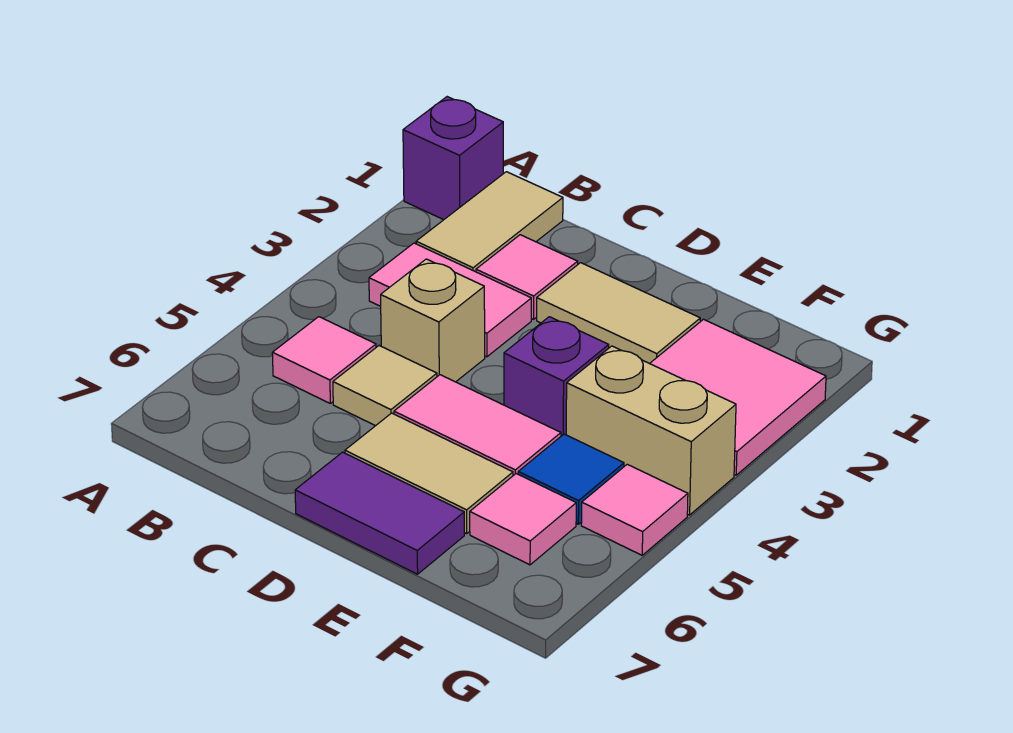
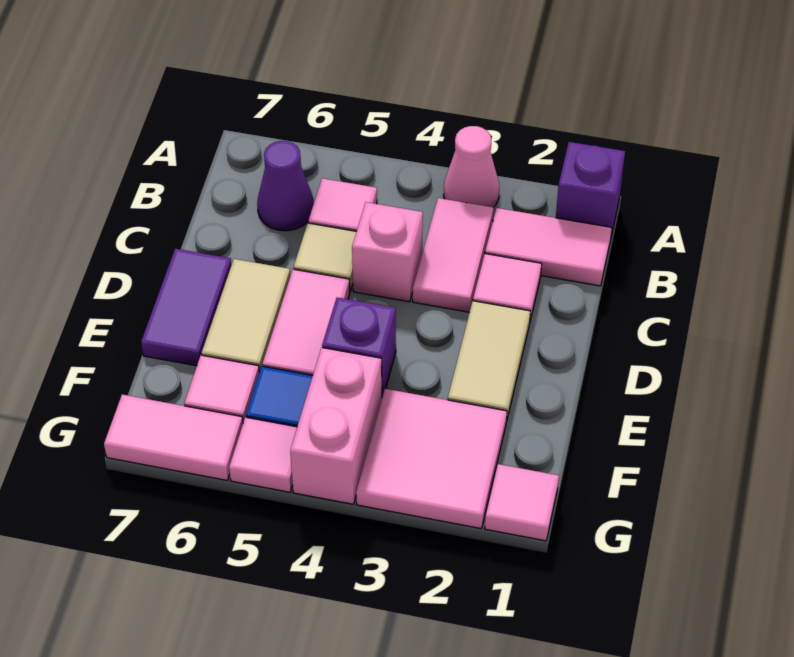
none -> pink cone A3 level 1
tan tile B1:B2 level 1 -> pink tile B1:B2 level 1
none -> purple cone B6 level 1
tan brick C4 level 1 -> pink brick C4 level 1
tan brick F4:G4 level 1 -> pink brick F4:G4 level 1
none -> pink tile G1 level 1
none -> pink tile G6:G7 level 1

